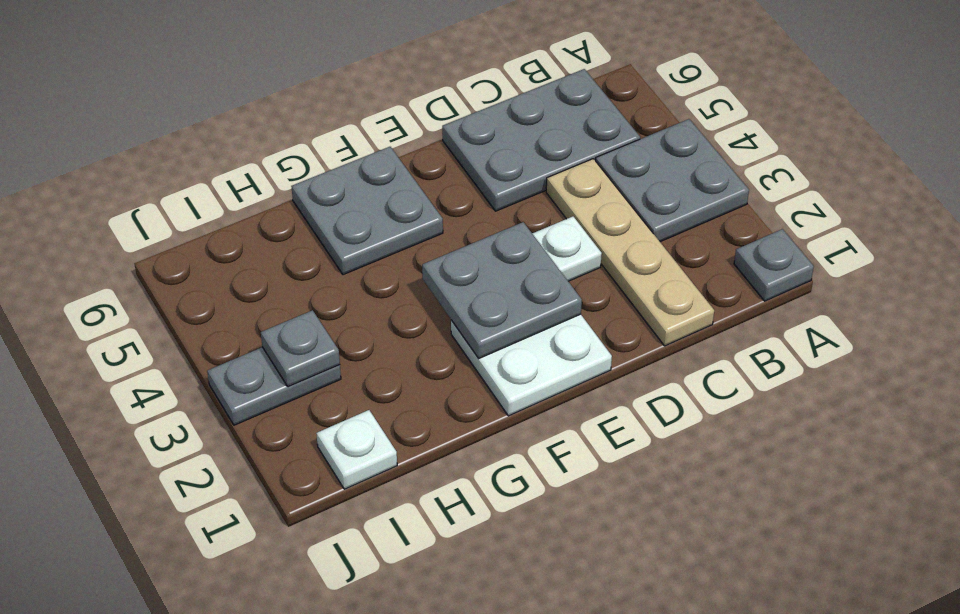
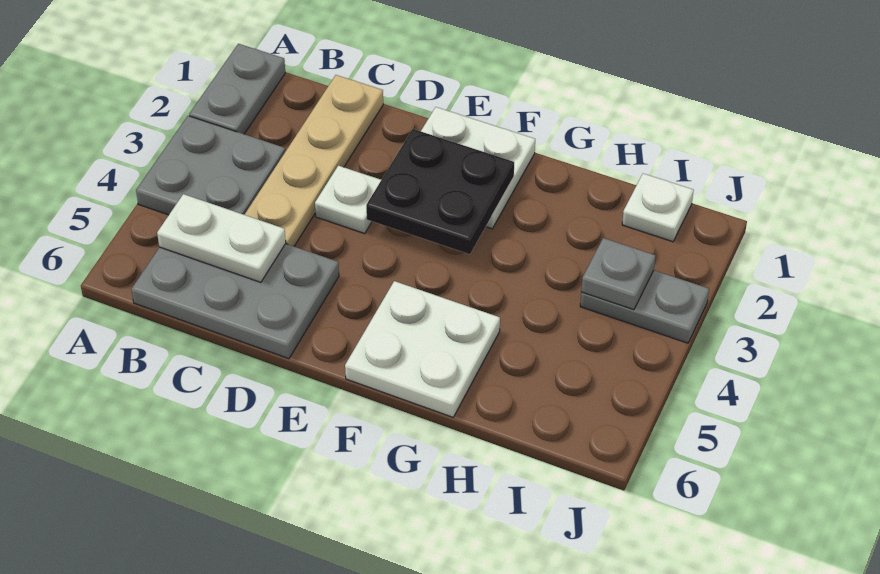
grey plate A1 level 1 -> grey plate A1:A2 level 1
none -> white plate B5:C5 level 2
grey plate E2:F3 level 2 -> black plate E2:F3 level 2
grey plate F5:G6 level 1 -> white plate F5:G6 level 1

